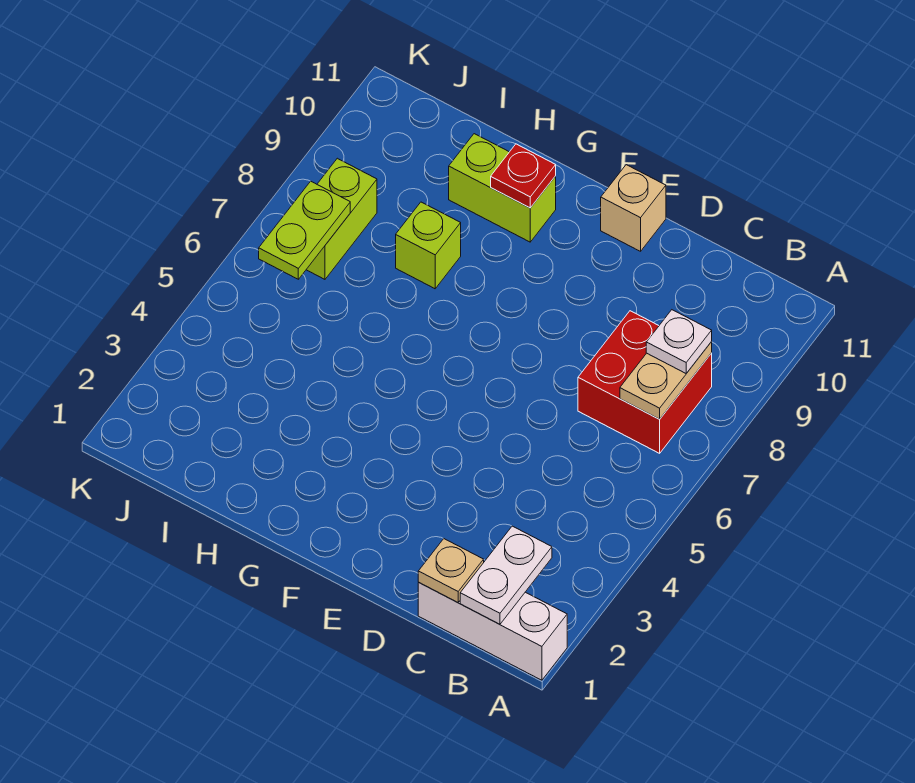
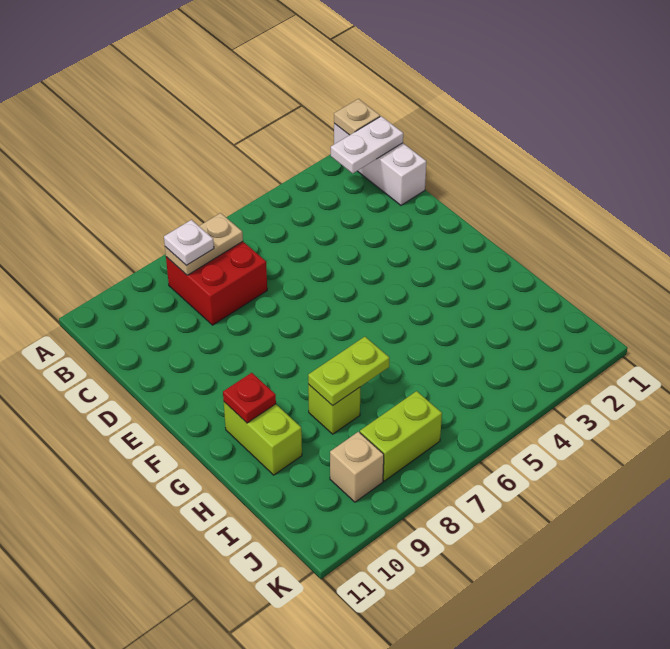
tan plate C1 level 2 -> tan plate A1 level 2
tan brick E11 level 1 -> tan brick J9 level 1
lime plate J6:J7 level 2 -> lime plate H7:H8 level 2

